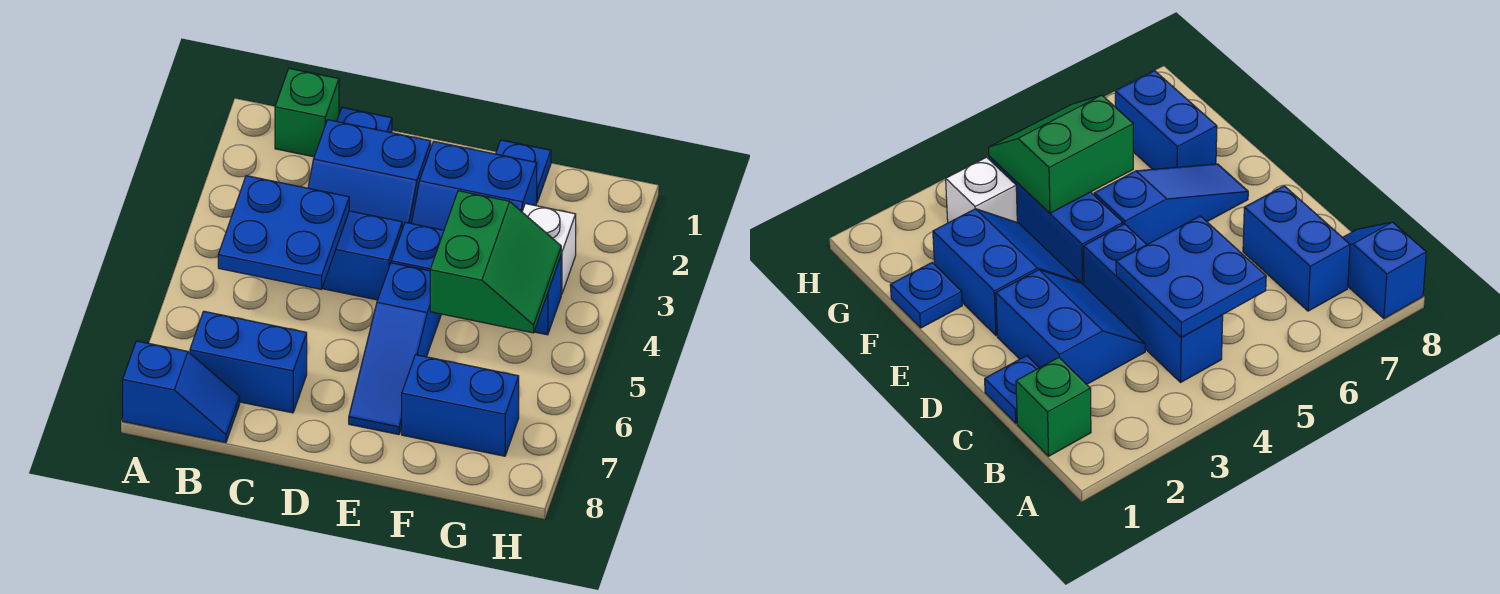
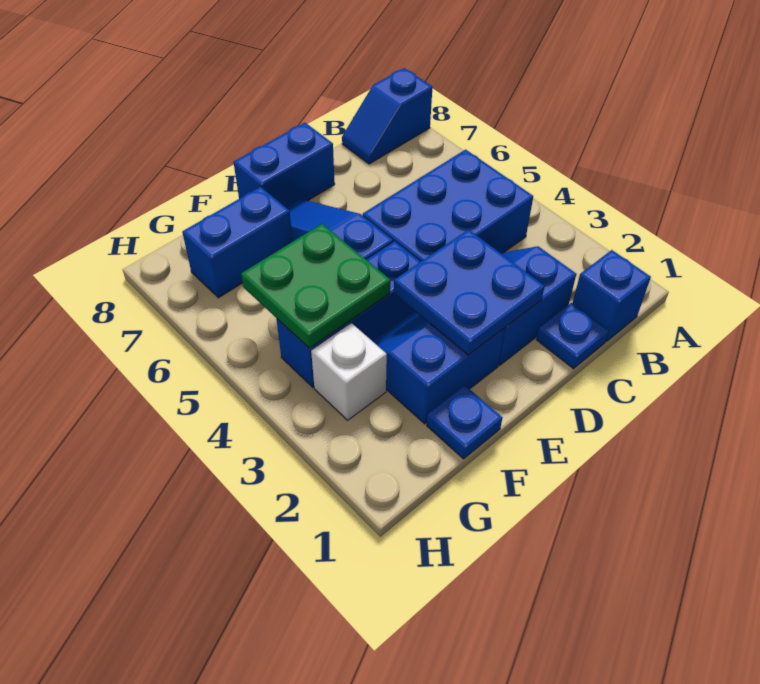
green brick B1 level 1 -> blue brick B1 level 1
blue brick B4:D4 level 1 -> blue brick B4:D5 level 1
blue plate B4:C5 level 2 -> blue plate D2:E3 level 2
blue brick B7:C7 level 1 -> blue brick D8:E8 level 1
green slope F4:G5 level 2 top F -> green plate F4:G5 level 2

